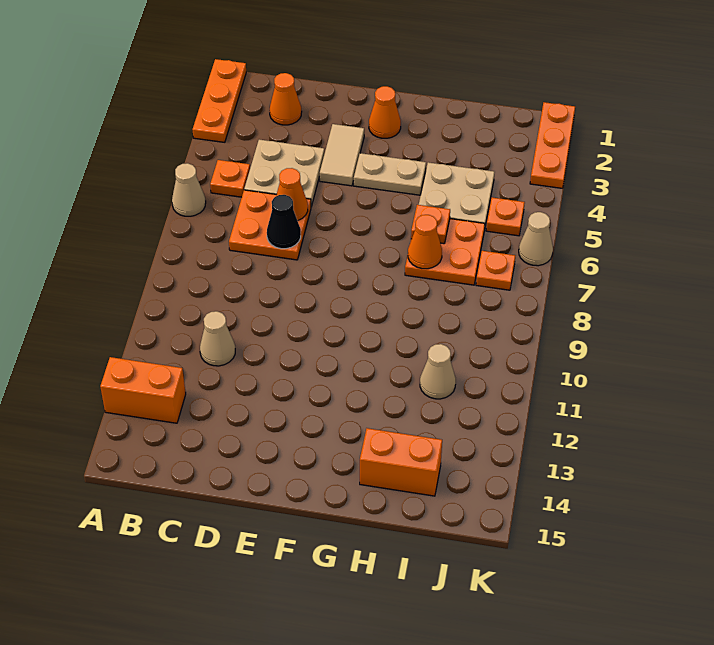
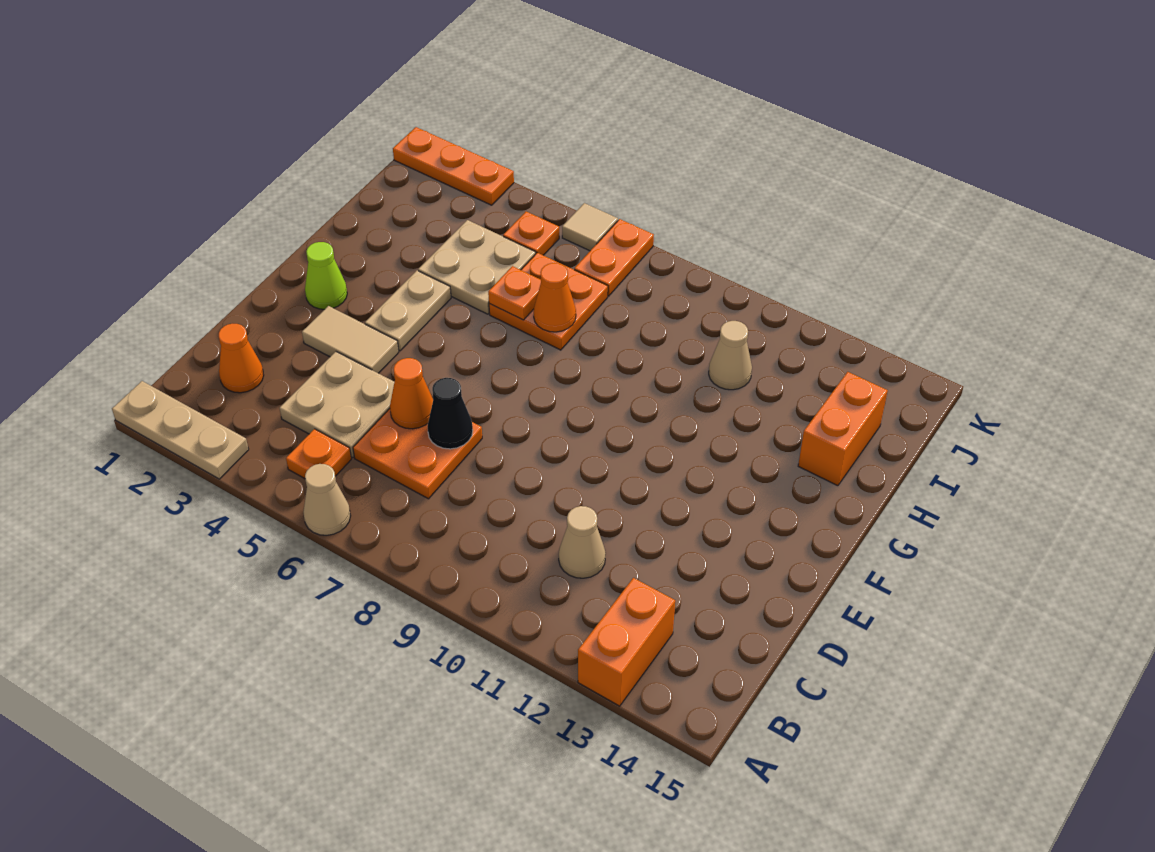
orange plate A1:A3 level 1 -> tan plate A1:A3 level 1
orange cone F2 level 1 -> lime cone F2 level 1
orange plate J7 level 1 -> orange plate J7:K7 level 1
tan cone K6 level 1 -> tan tile K6 level 1

